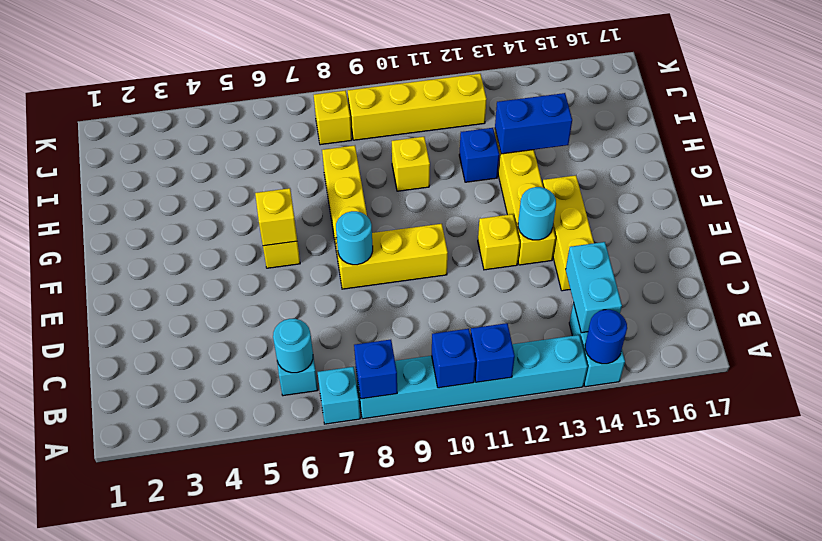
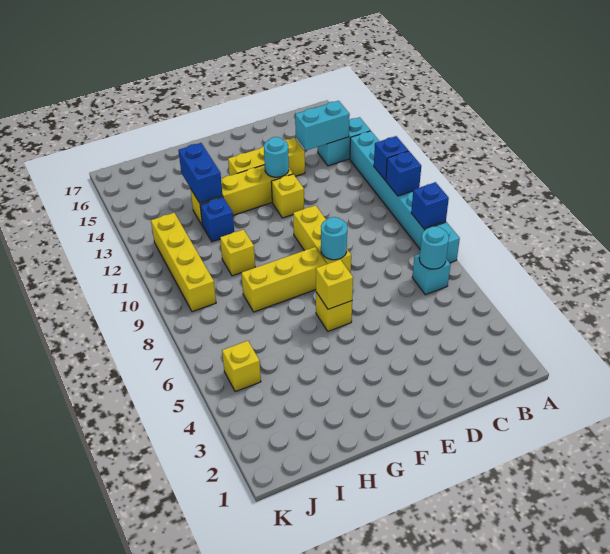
blue round brick A14 level 2 -> none
yellow brick J8 level 1 -> yellow brick J5 level 1

